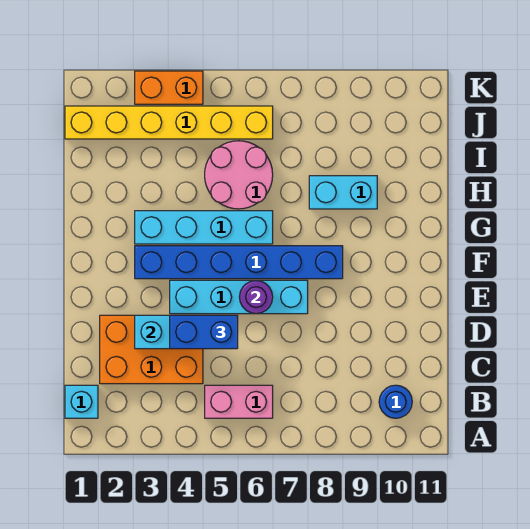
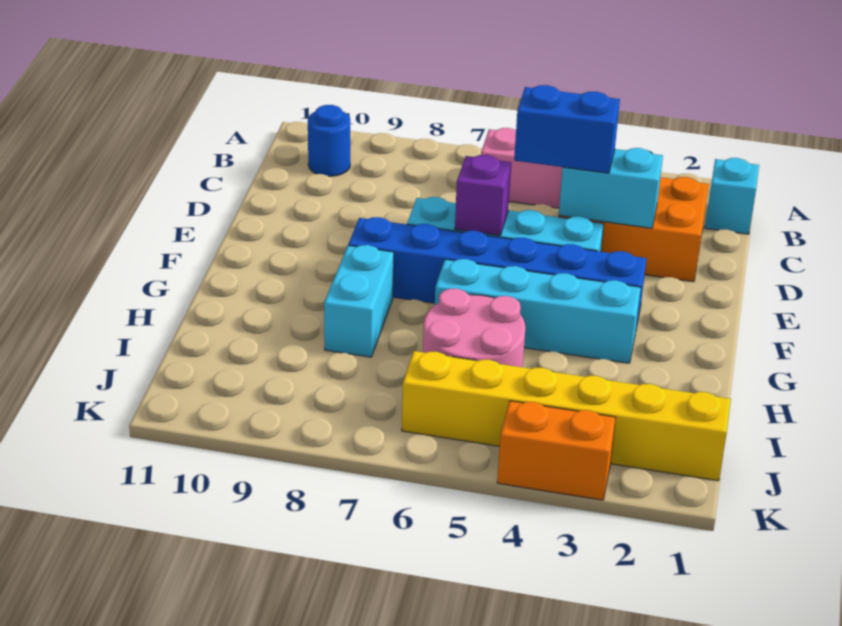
purple round brick E6 level 2 -> purple brick E6 level 2
cyan brick H8:H9 level 1 -> cyan brick G8:H8 level 1

